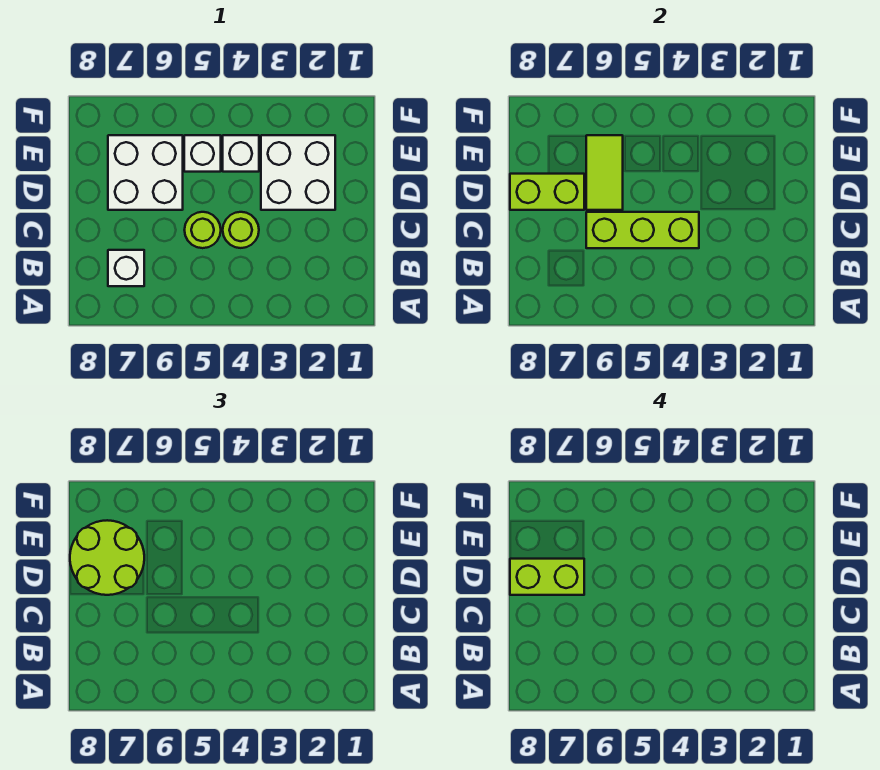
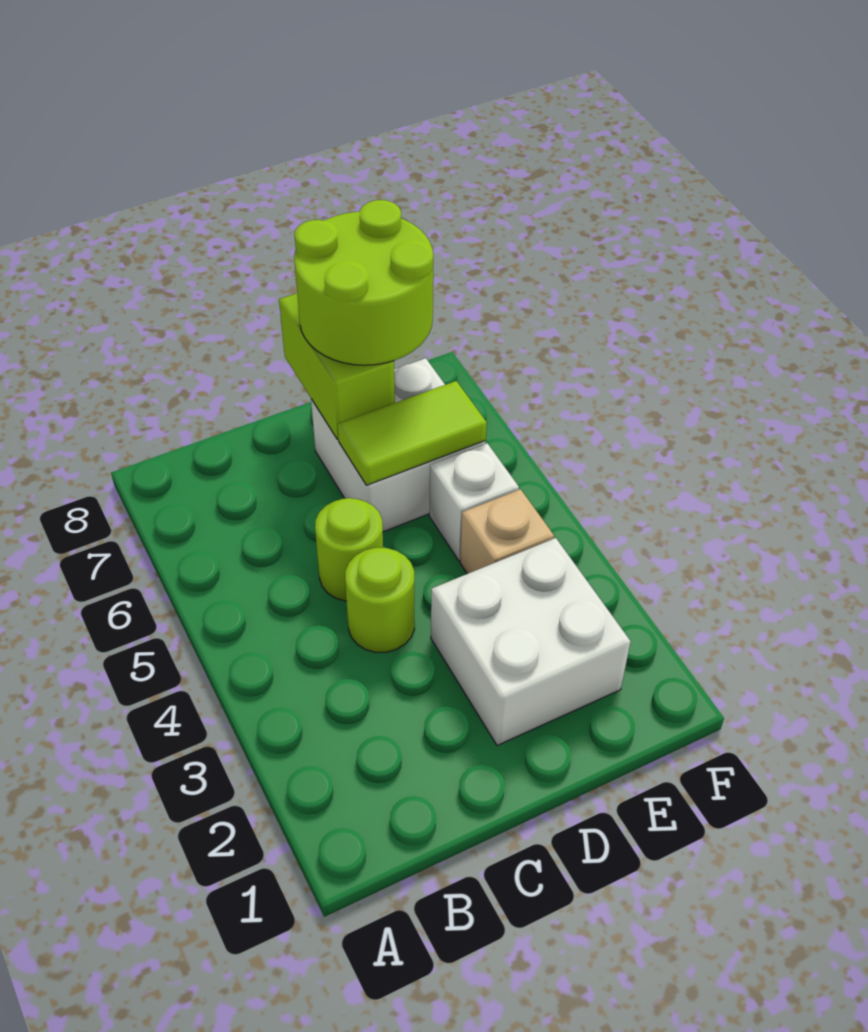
white brick B7 level 1 -> none
lime brick C4:C6 level 2 -> none
lime brick D7:D8 level 4 -> none
white brick E4 level 1 -> tan brick E4 level 1

